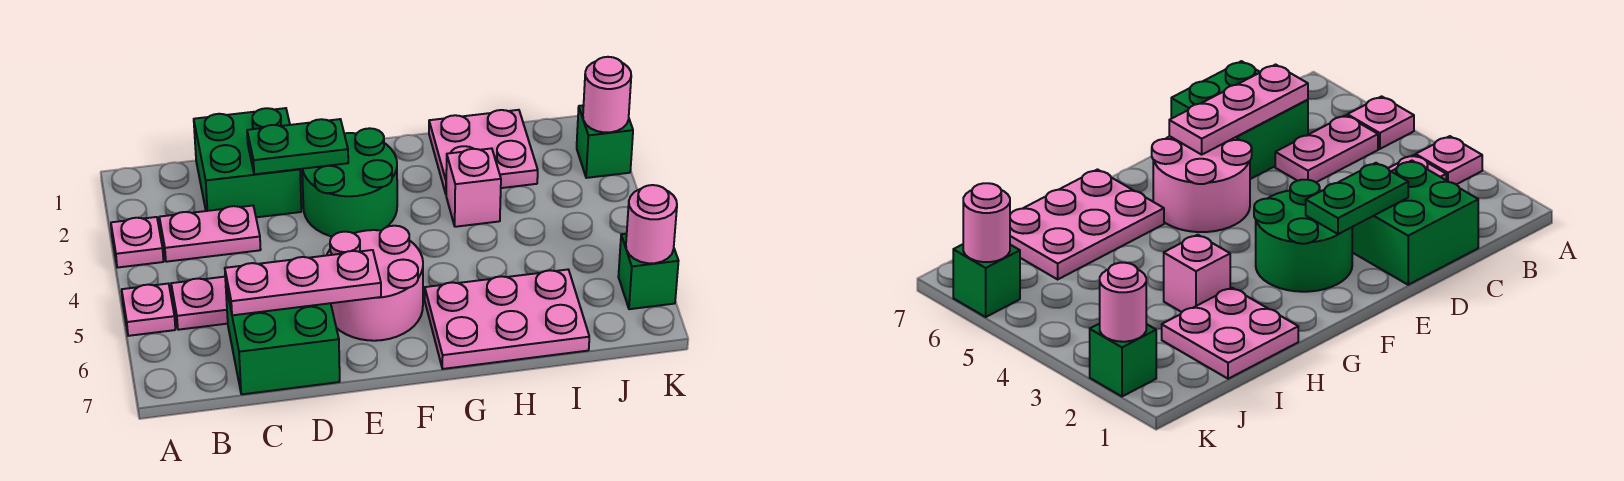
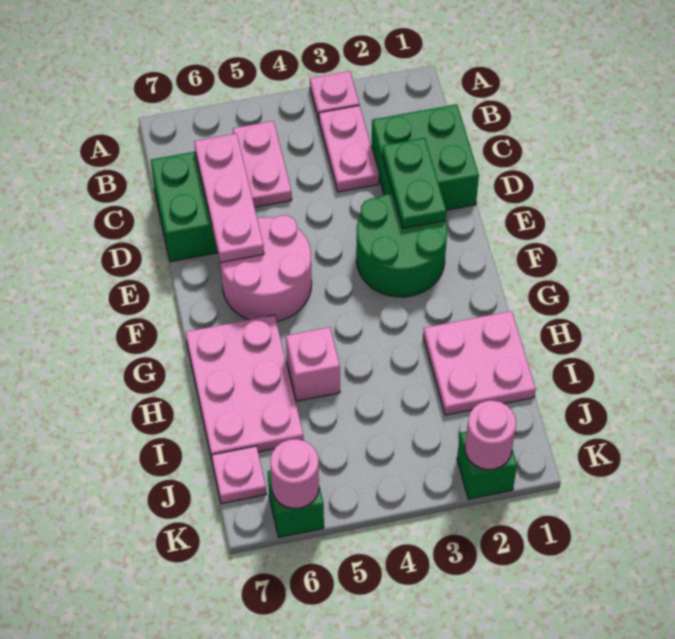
pink plate A5 level 1 -> pink plate J7 level 1
pink brick H3 level 1 -> pink brick H5 level 1

